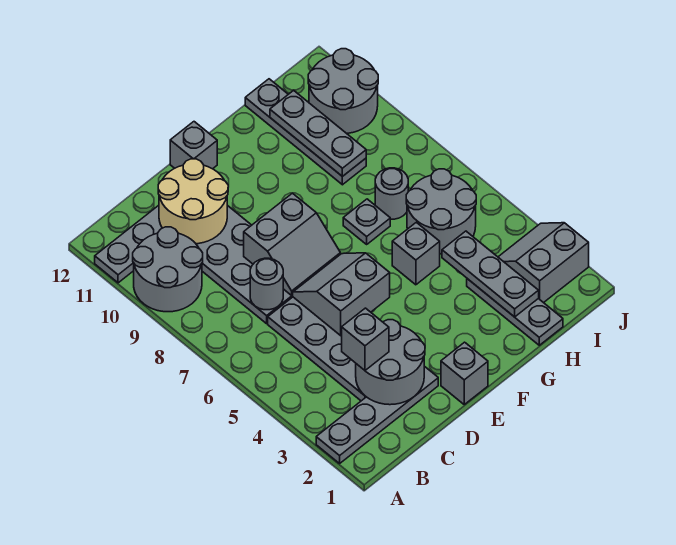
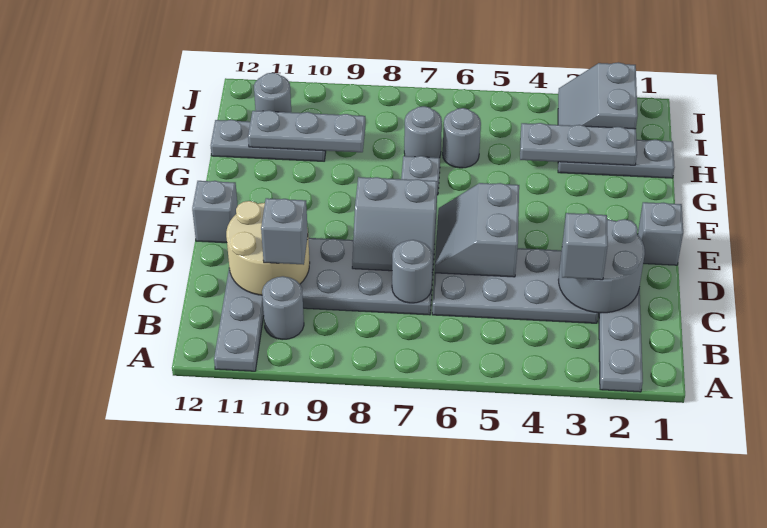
grey round brick A9:B10 level 1 -> grey round brick B10 level 1
grey slope D7:E8 level 2 top 8 -> grey slope D7:E8 level 2 top E
grey brick G5 level 1 -> grey brick C10 level 3
grey round brick H5:I6 level 1 -> grey round brick H6 level 1
grey plate H9:H12 level 1 -> grey plate H10:H12 level 1
grey round brick I10:J11 level 1 -> grey round brick I11 level 1

